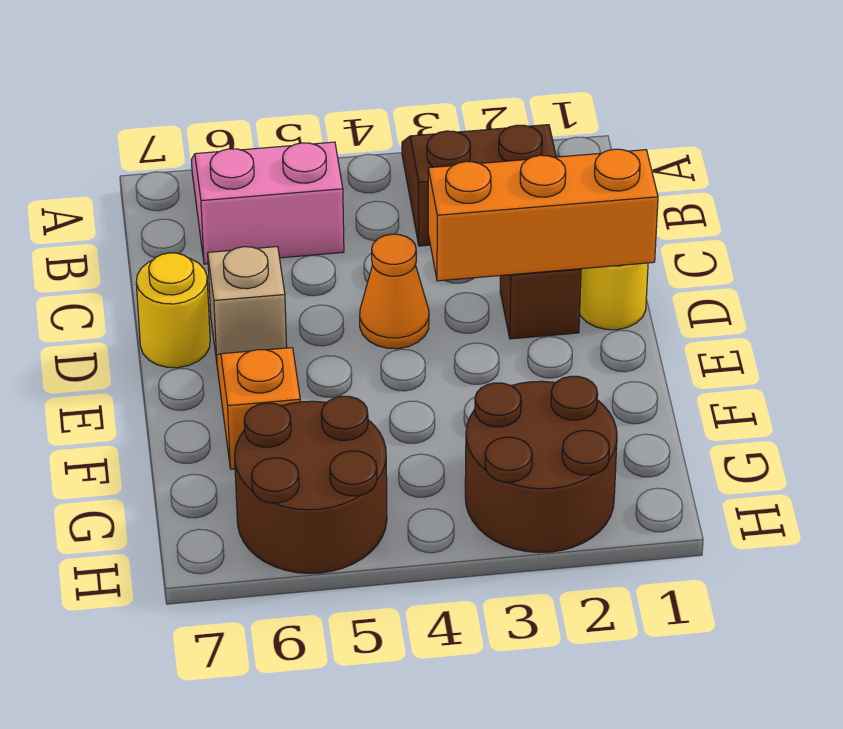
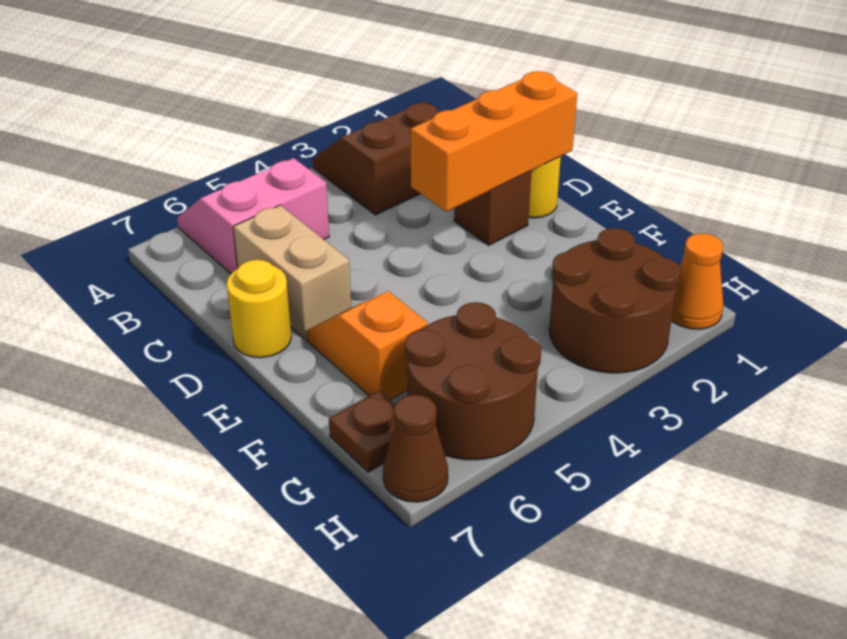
orange cone D4 level 1 -> orange cone H1 level 1
tan brick D6 level 1 -> tan brick C6:D6 level 1
none -> brown plate G7 level 1
none -> brown cone H7 level 1

